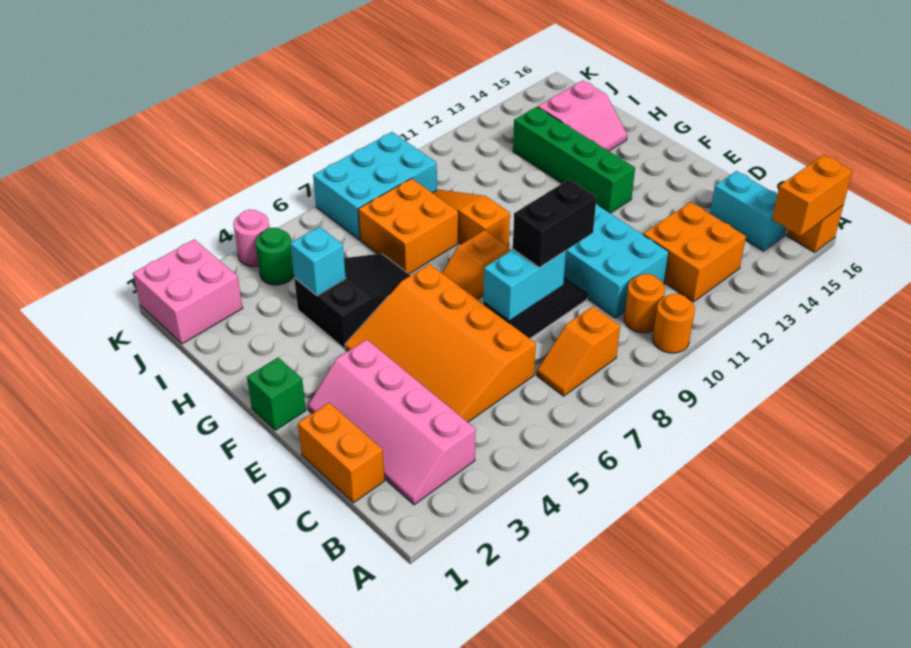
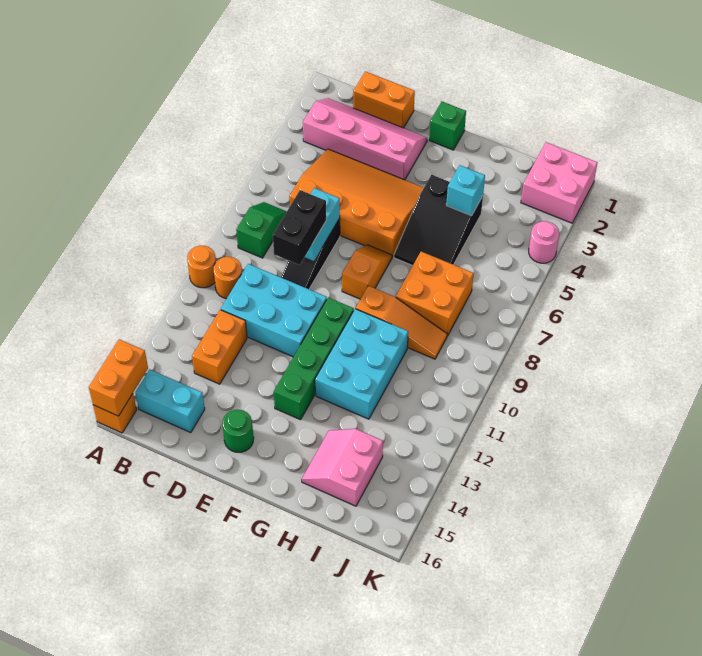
orange slope B7:B8 level 1 top 8 -> green slope B7:B8 level 1 top 8
orange brick B12:C13 level 1 -> orange brick C12:C13 level 1
green brick F13:I13 level 1 -> green brick F10:F13 level 1
green round brick J4 level 1 -> green round brick E15 level 1
cyan brick J7:K9 level 1 -> cyan brick G10:H12 level 1

